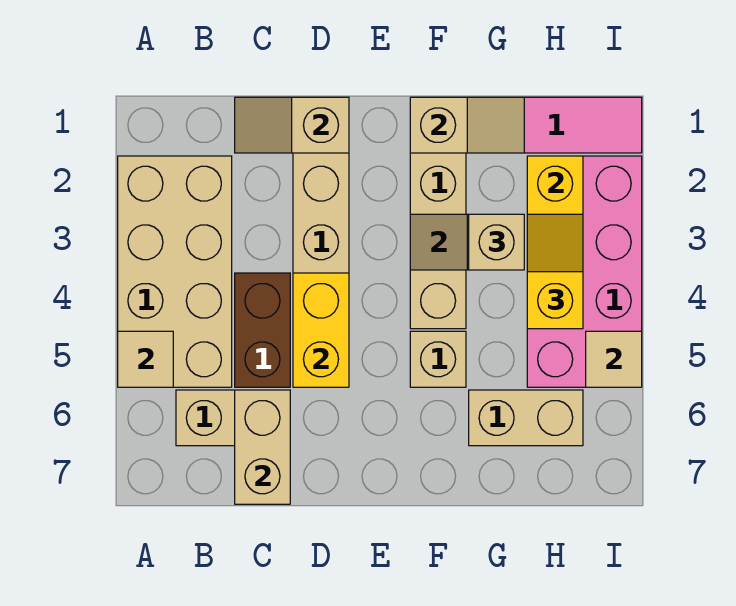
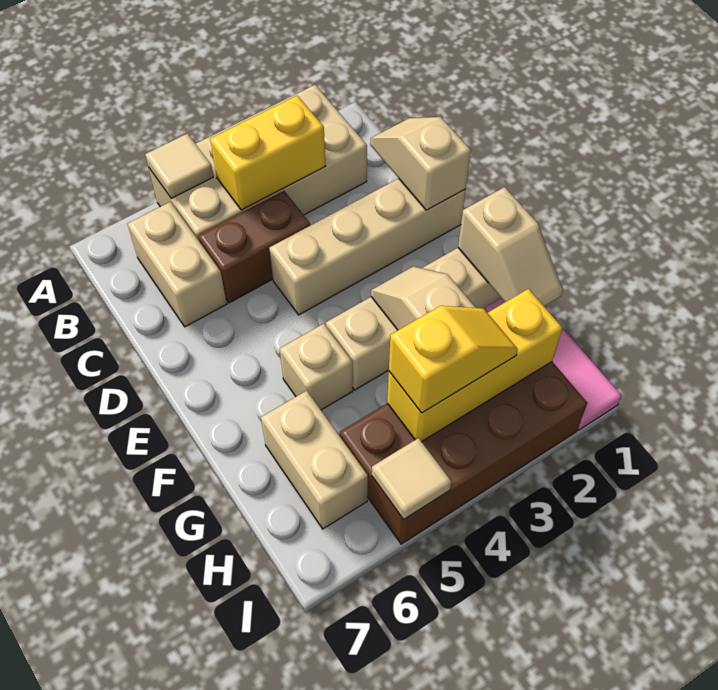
tan brick C6:C7 level 2 -> none
yellow brick D4:D5 level 2 -> yellow brick B3:B4 level 2
tan brick G3 level 3 -> none
pink brick H2:I5 level 1 -> brown brick H2:I5 level 1

